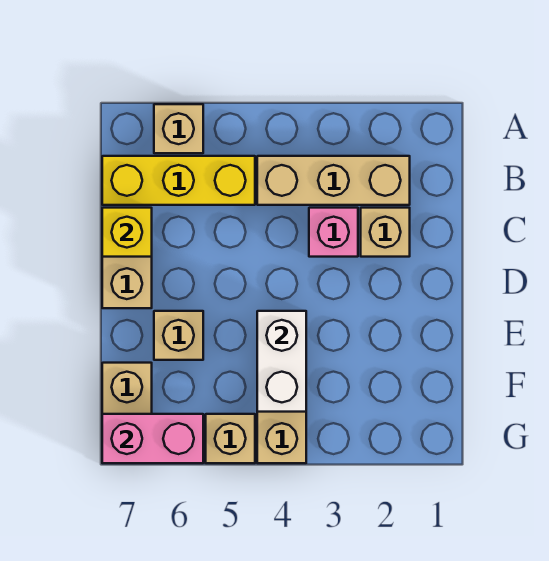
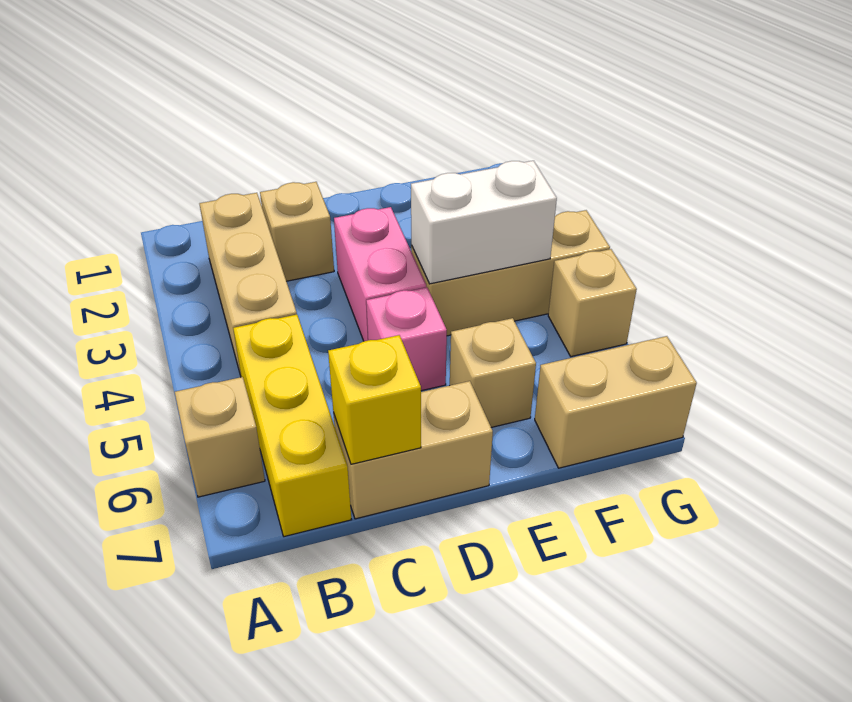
pink brick C3 level 1 -> pink brick D5 level 1
pink brick G6:G7 level 2 -> pink brick D3:D4 level 1

